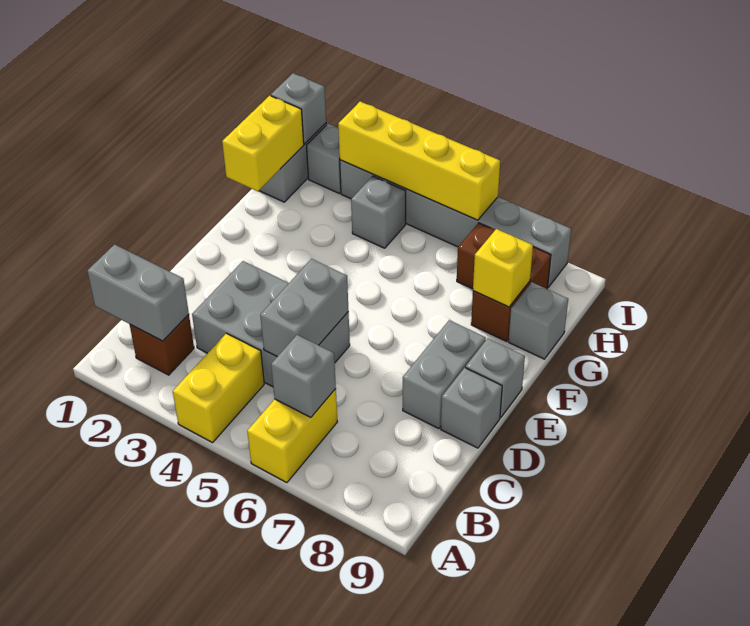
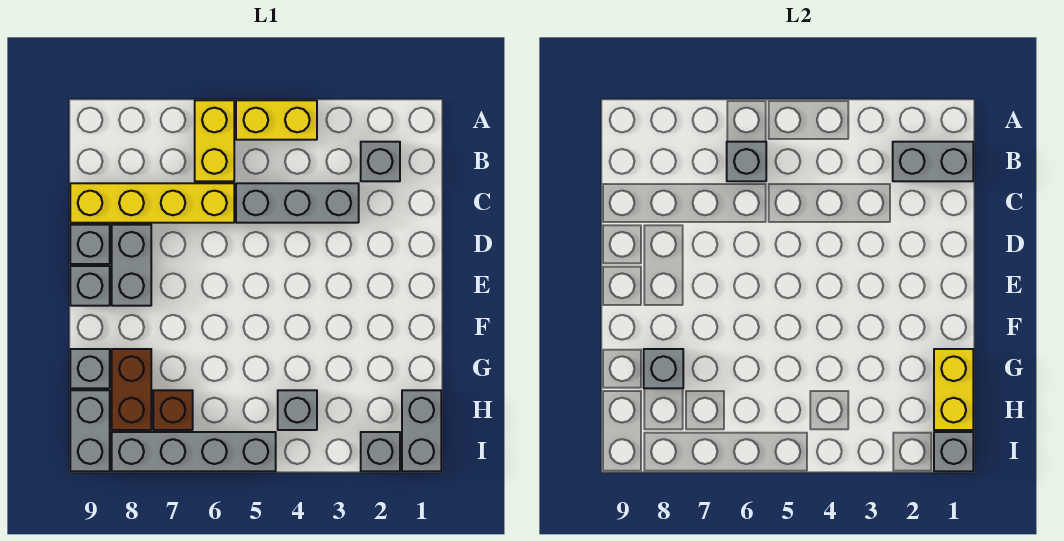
yellow brick A4:B4 level 1 -> yellow brick A4:A5 level 1
brown brick B2 level 1 -> grey brick B2 level 1
grey brick C3:D5 level 1 -> grey brick C3:C5 level 1
grey brick C5:D5 level 2 -> grey brick H9:I9 level 1
yellow brick G8 level 2 -> grey brick G8 level 2
grey brick I3:I8 level 1 -> grey brick I5:I8 level 1
yellow brick I3:I6 level 2 -> yellow brick C6:C9 level 1

